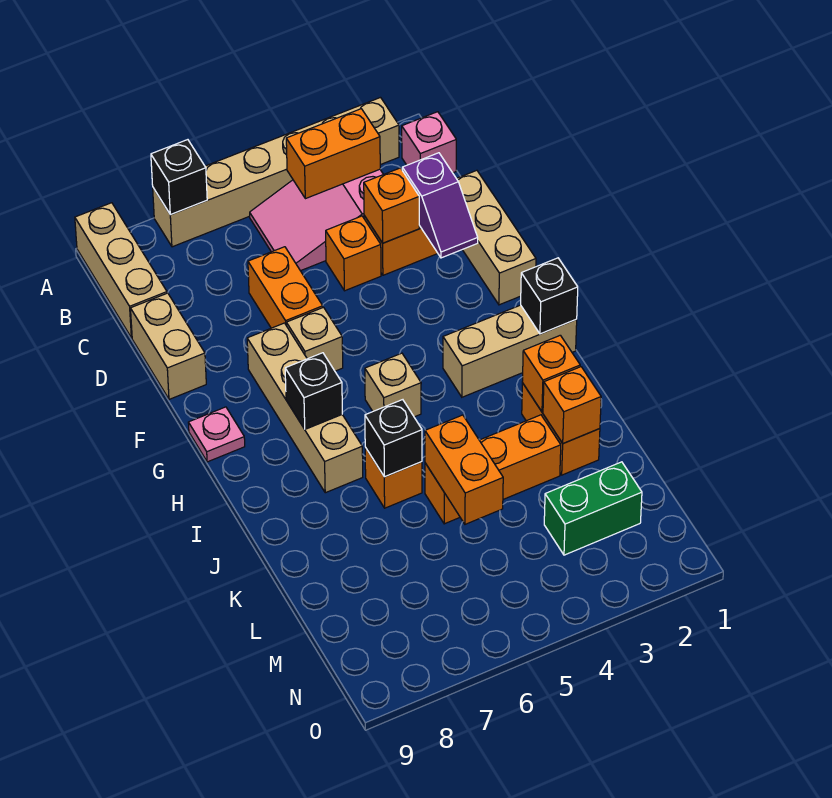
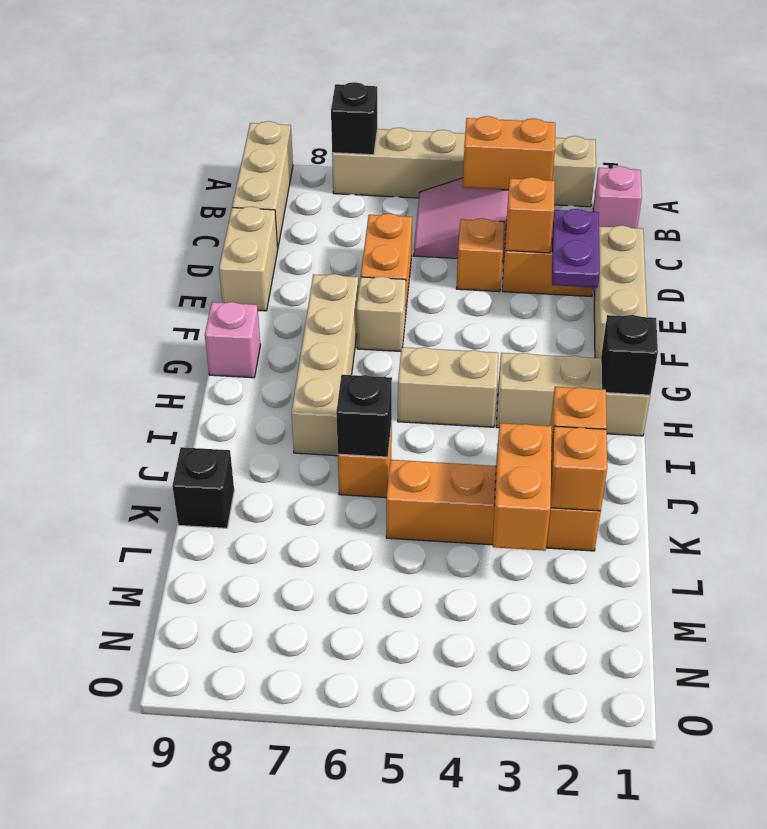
purple slope D2:E2 level 2 top D -> purple plate D2:E2 level 2
pink plate G9 level 1 -> pink brick G9 level 1
tan brick H5 level 1 -> tan brick H4:H5 level 1
black brick H7 level 2 -> black brick K9 level 1
orange brick K5:L5 level 2 -> orange brick K3:L3 level 2
green brick M2:M3 level 1 -> none

